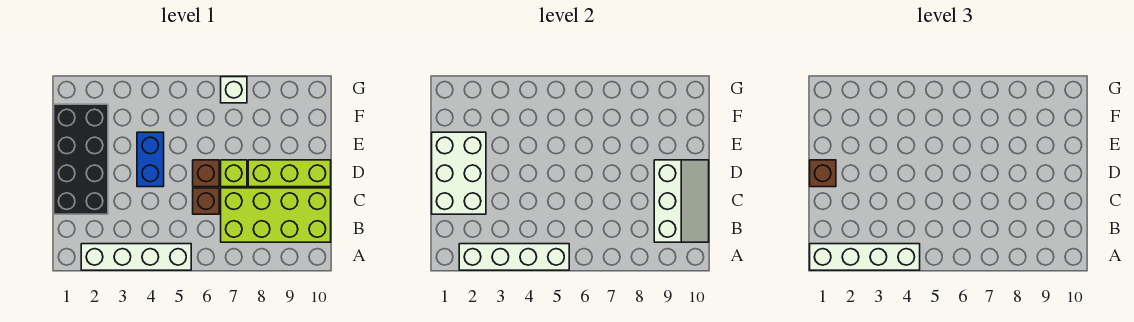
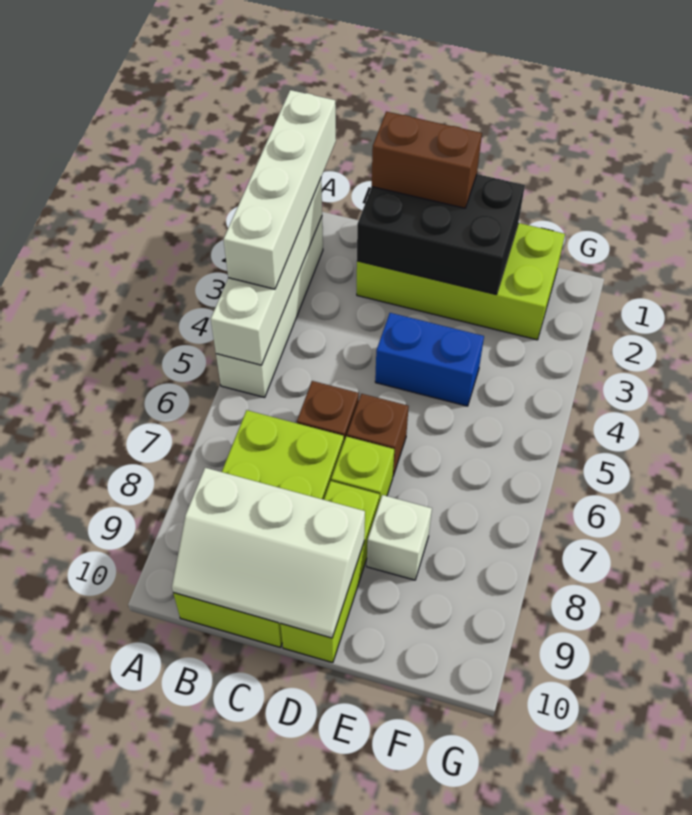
black brick C1:F2 level 1 -> lime brick C1:F2 level 1
white brick C1:E2 level 2 -> black brick C1:E2 level 2
brown brick D1 level 3 -> brown brick C1:D1 level 3
white brick G7 level 1 -> white brick E8 level 1

